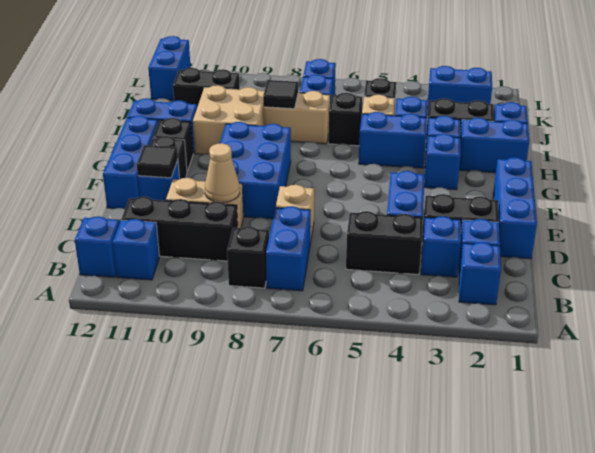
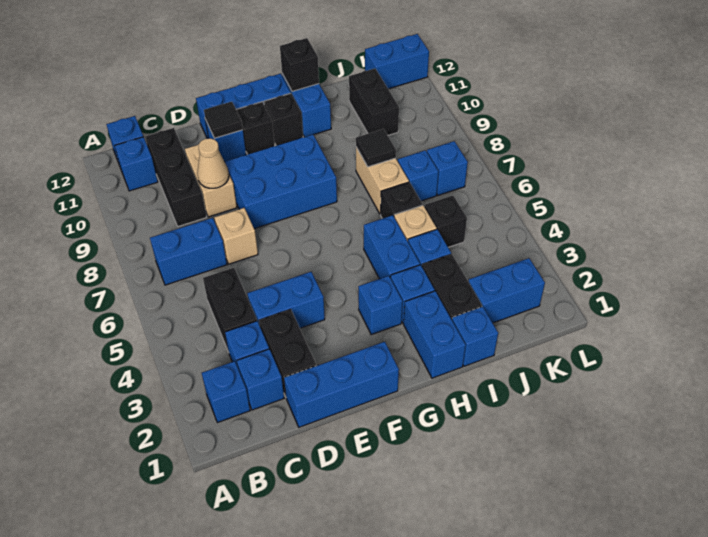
black brick B8 level 1 -> black brick H12 level 2
tan brick H9:I10 level 1 -> none
blue brick K2:K3 level 1 -> blue brick J2:K2 level 1

